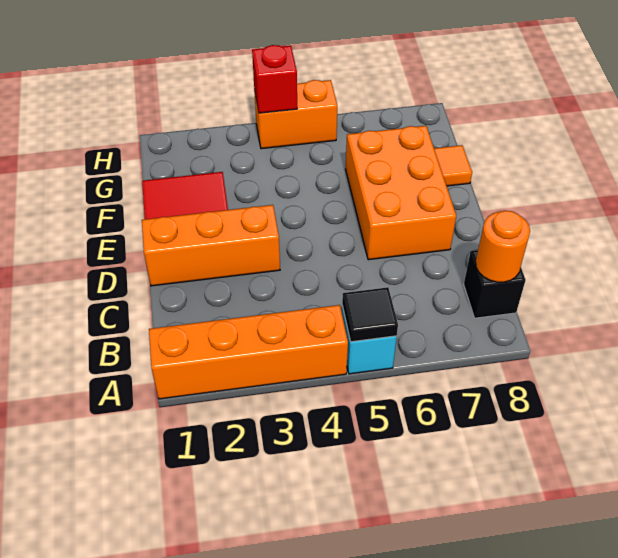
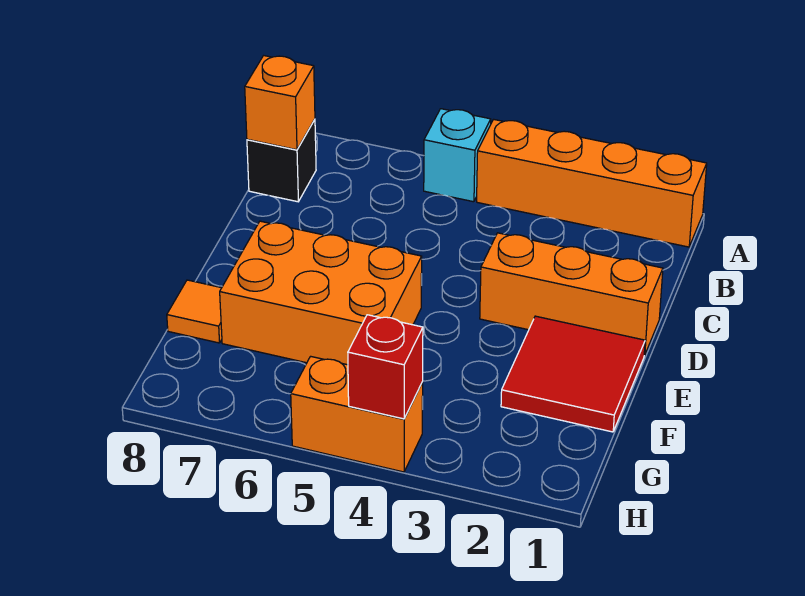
black tile A5 level 2 -> none
orange round brick B8 level 2 -> orange brick B8 level 2
orange brick D6:F7 level 1 -> orange brick E5:F7 level 1

